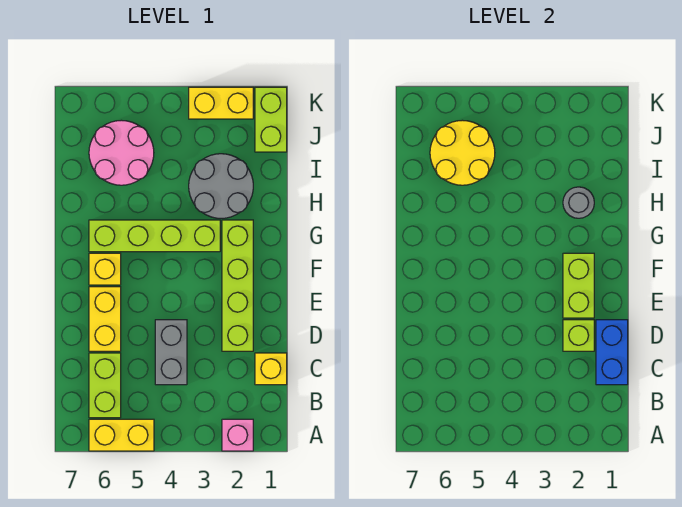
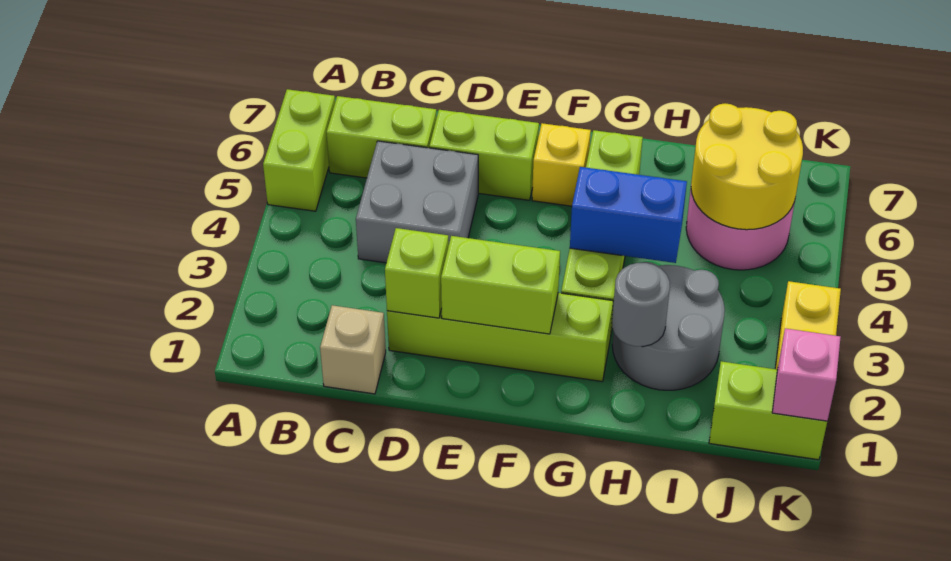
pink brick A2 level 1 -> pink brick K1 level 2
yellow brick A5:A6 level 1 -> lime brick A5:A6 level 1
yellow brick C1 level 1 -> tan brick C1 level 1
blue brick C1:D1 level 2 -> blue brick G4:H4 level 2
grey brick C4:D4 level 1 -> grey brick C4:D5 level 1
yellow brick D6:E6 level 1 -> lime brick D6:E6 level 1

